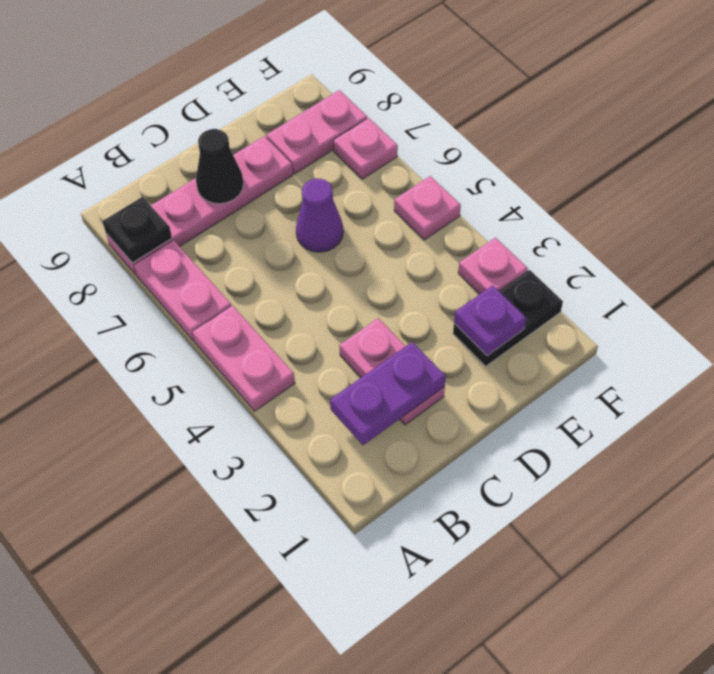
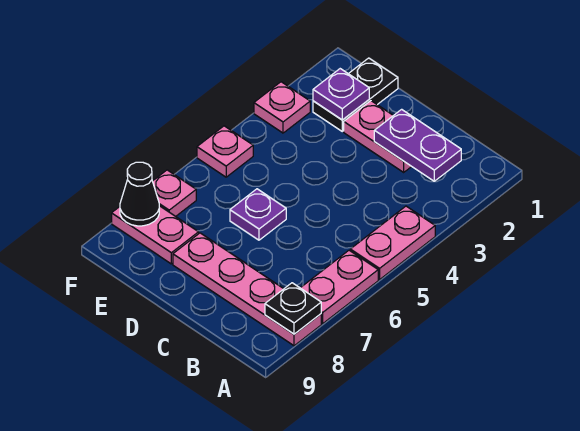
pink plate C2:C3 level 1 -> pink plate C2:D2 level 1
black cone C8 level 2 -> black cone F8 level 2
purple cone D6 level 1 -> purple plate D6 level 1
black plate E2:F2 level 1 -> black plate E1:E2 level 1

